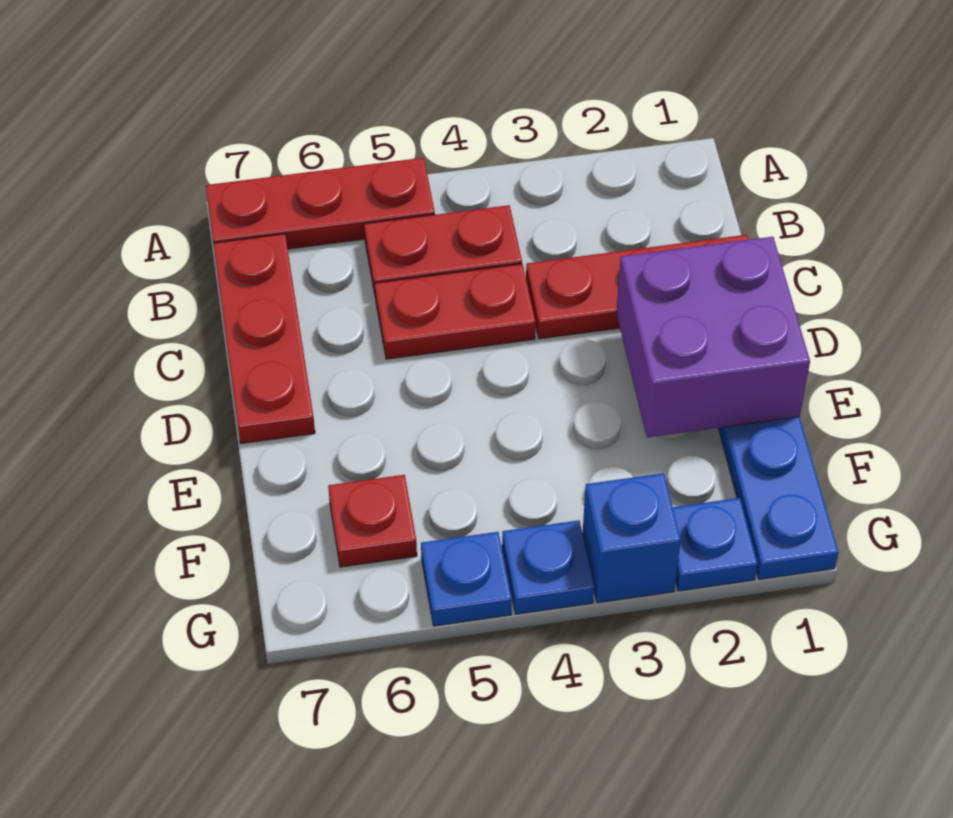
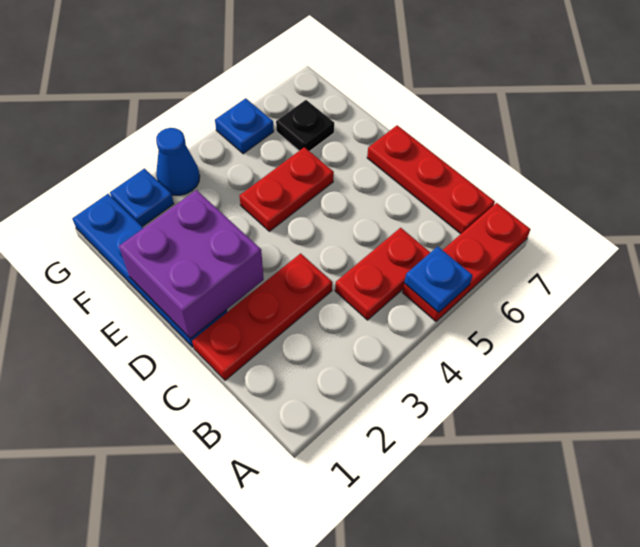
red plate C4:C5 level 1 -> red plate E4:E5 level 1
red plate F6 level 1 -> black plate F6 level 1
blue brick G3 level 1 -> blue cone G3 level 1
blue plate G4 level 1 -> blue plate A5 level 2

